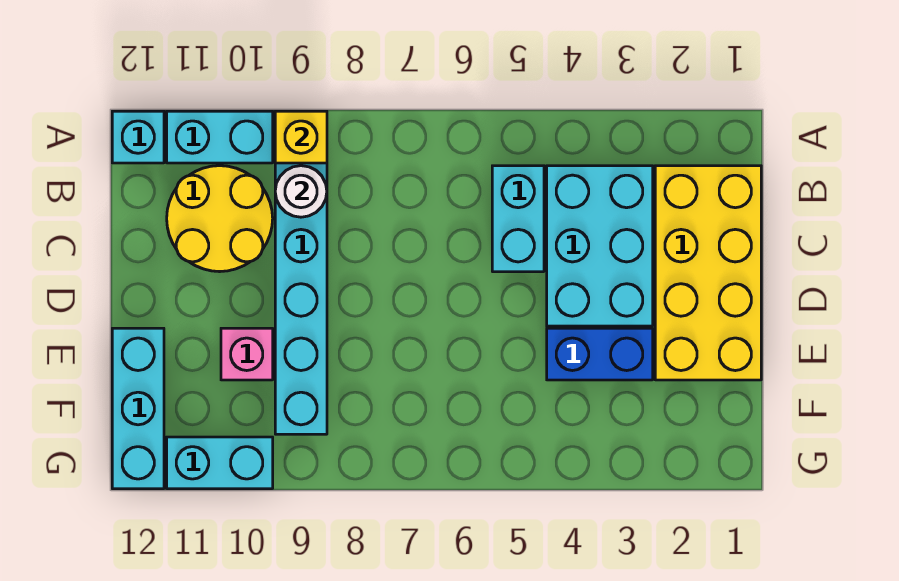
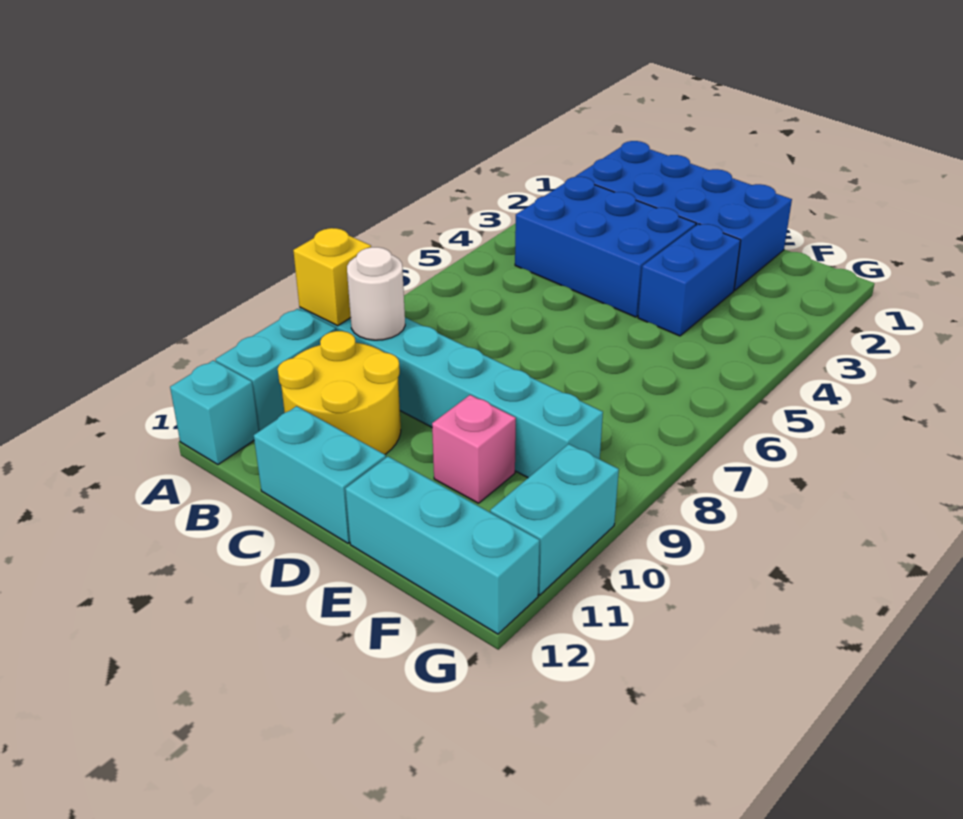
yellow brick B1:E2 level 1 -> blue brick B1:E2 level 1
cyan brick B3:D4 level 1 -> blue brick B3:D4 level 1
cyan brick B5:C5 level 1 -> cyan brick C12:D12 level 1

